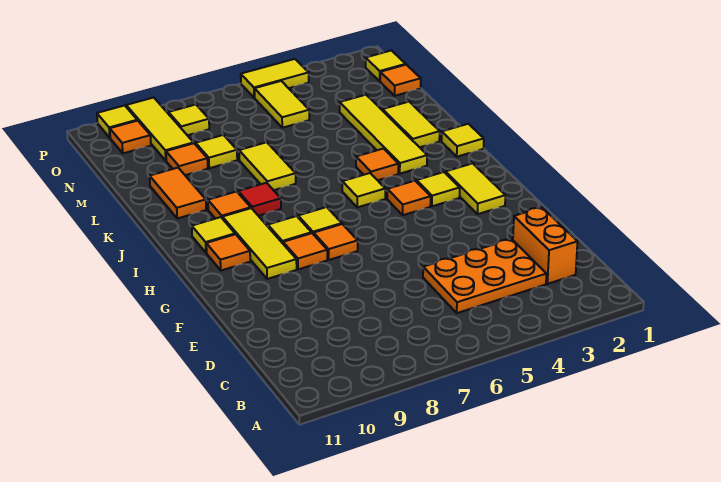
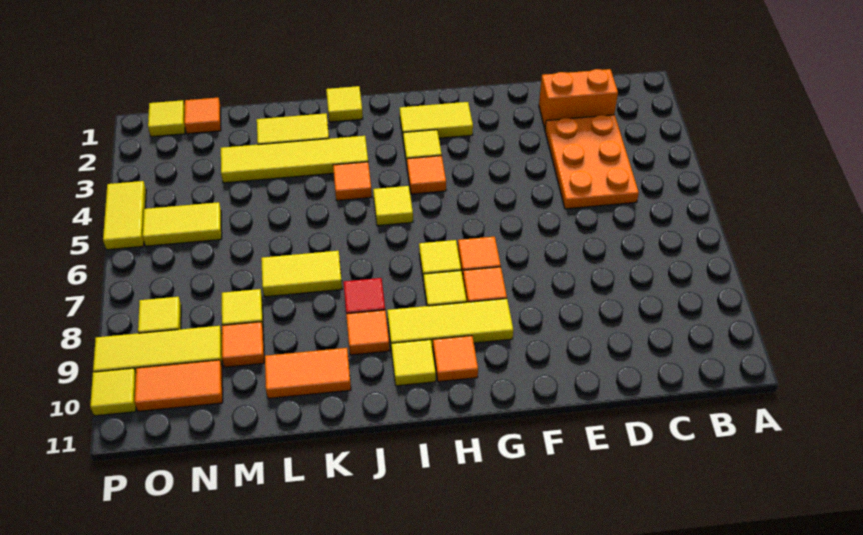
orange tile O10 level 1 -> orange tile N10:O10 level 1

